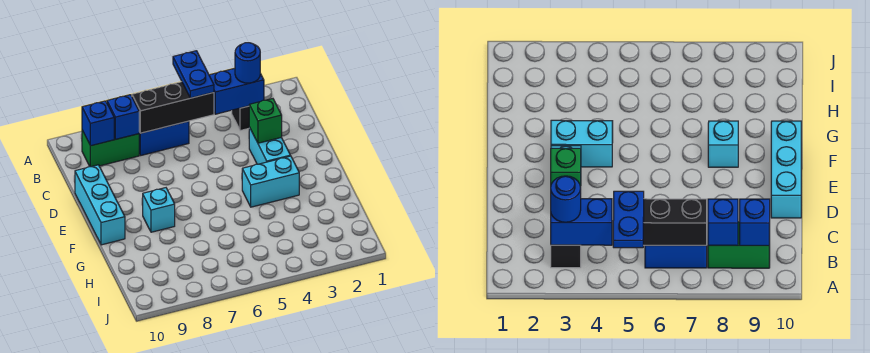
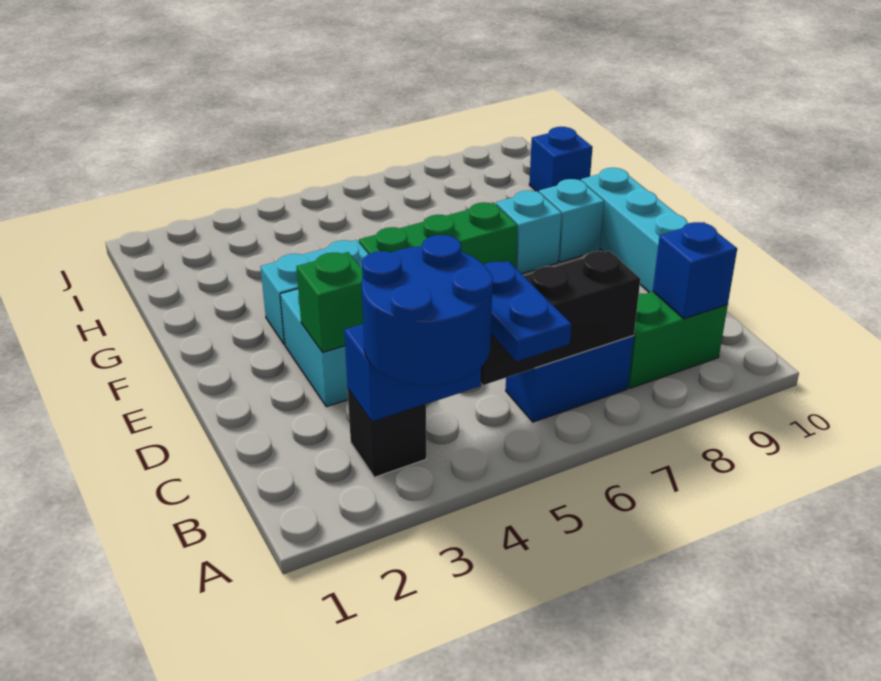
blue round brick B3 level 3 -> blue round brick A3:B4 level 3
blue brick B8 level 2 -> blue brick H10 level 1
none -> green brick F5:F7 level 1
none -> cyan brick F9 level 1

